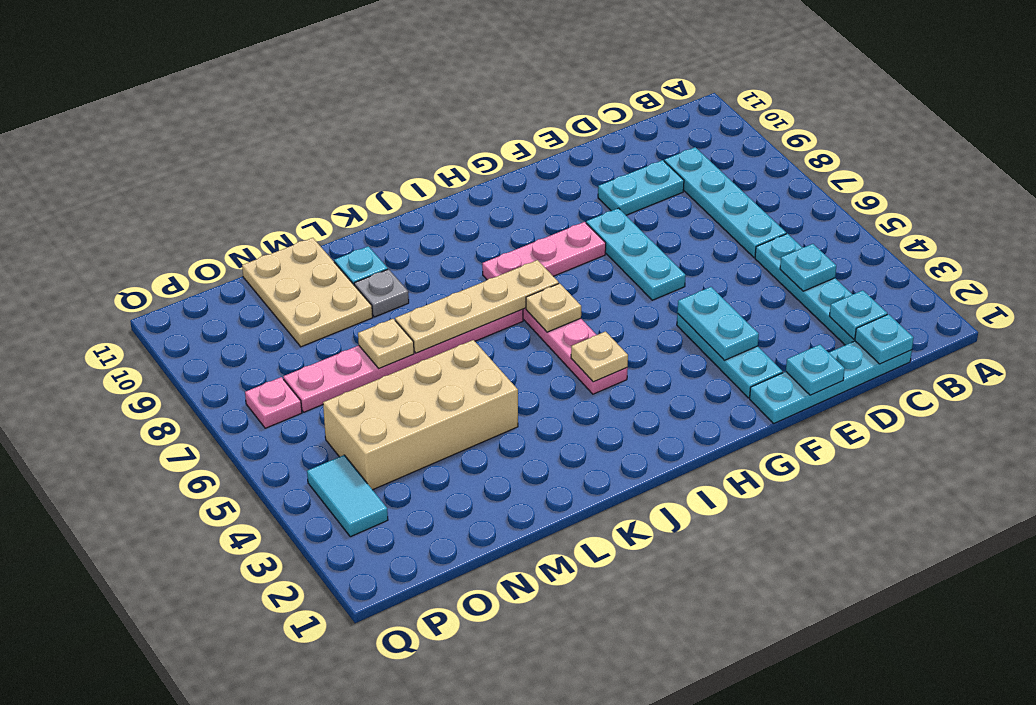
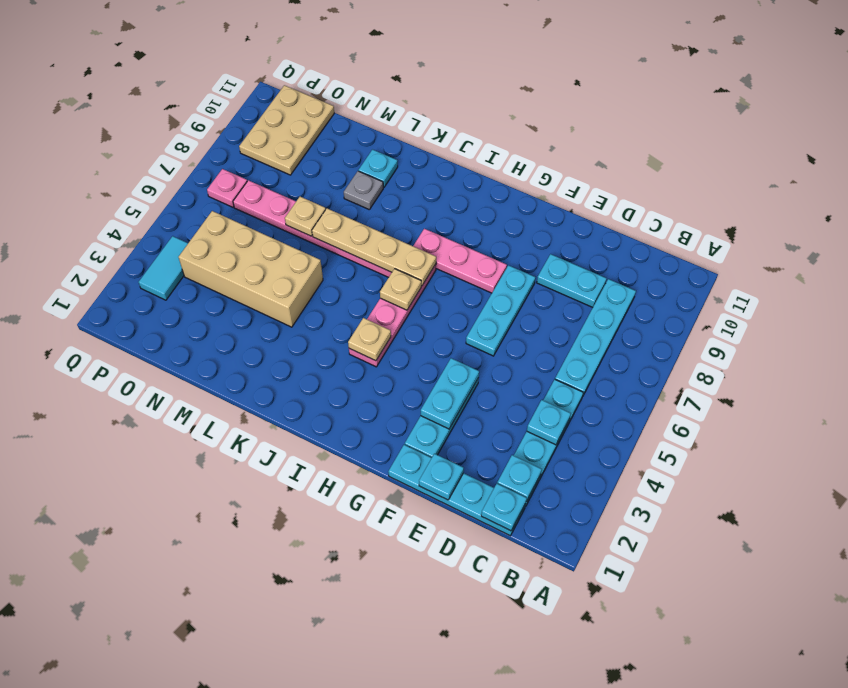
tan plate M9:N11 level 1 -> tan plate O9:P11 level 1

